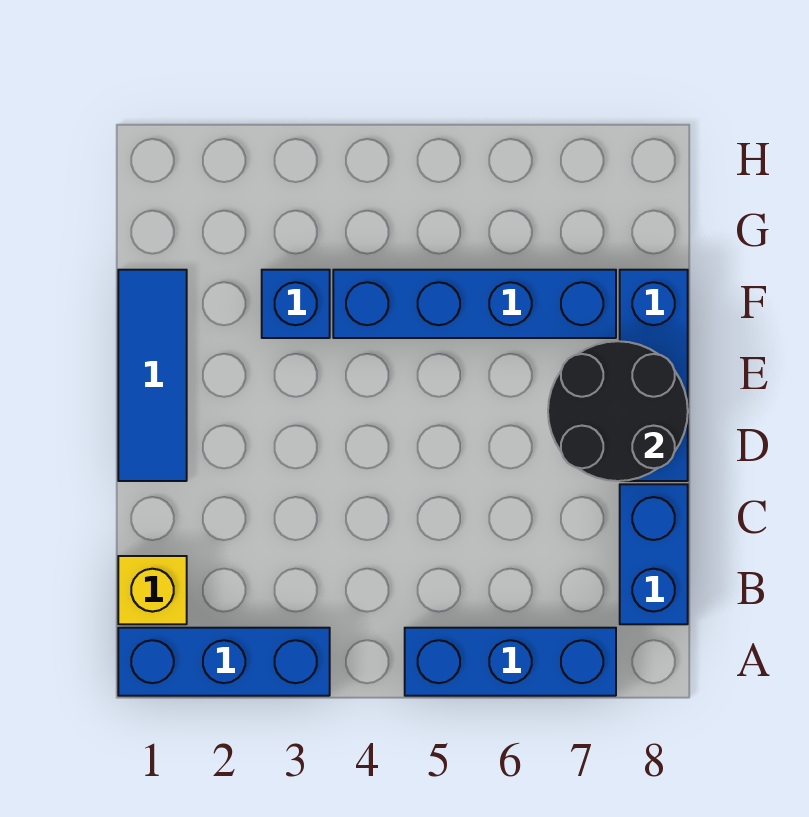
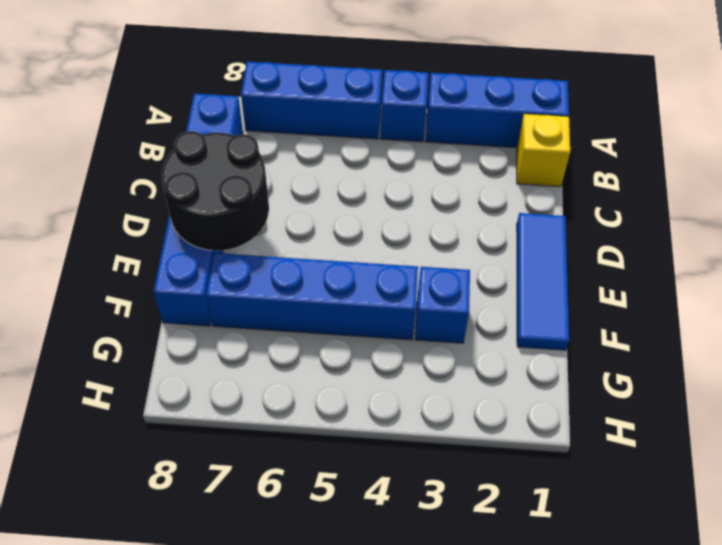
none -> blue brick A4 level 1

